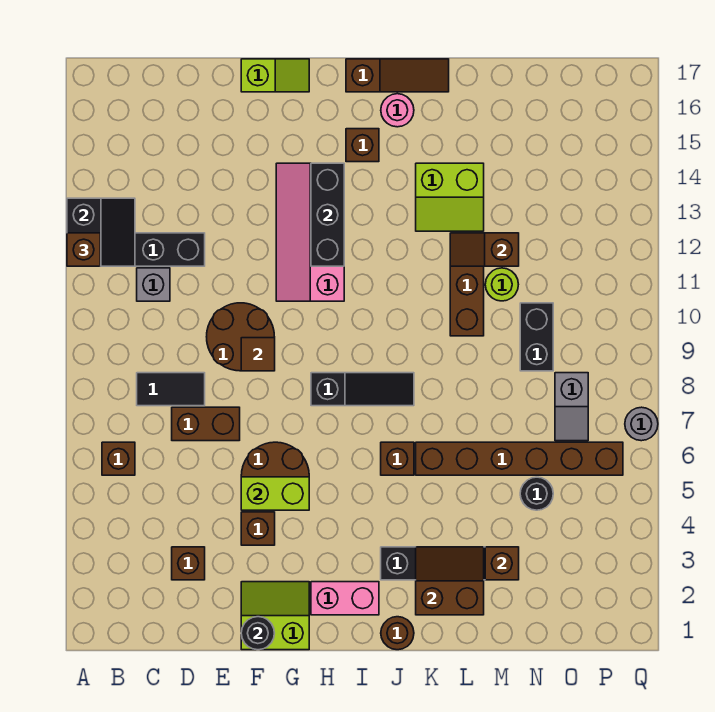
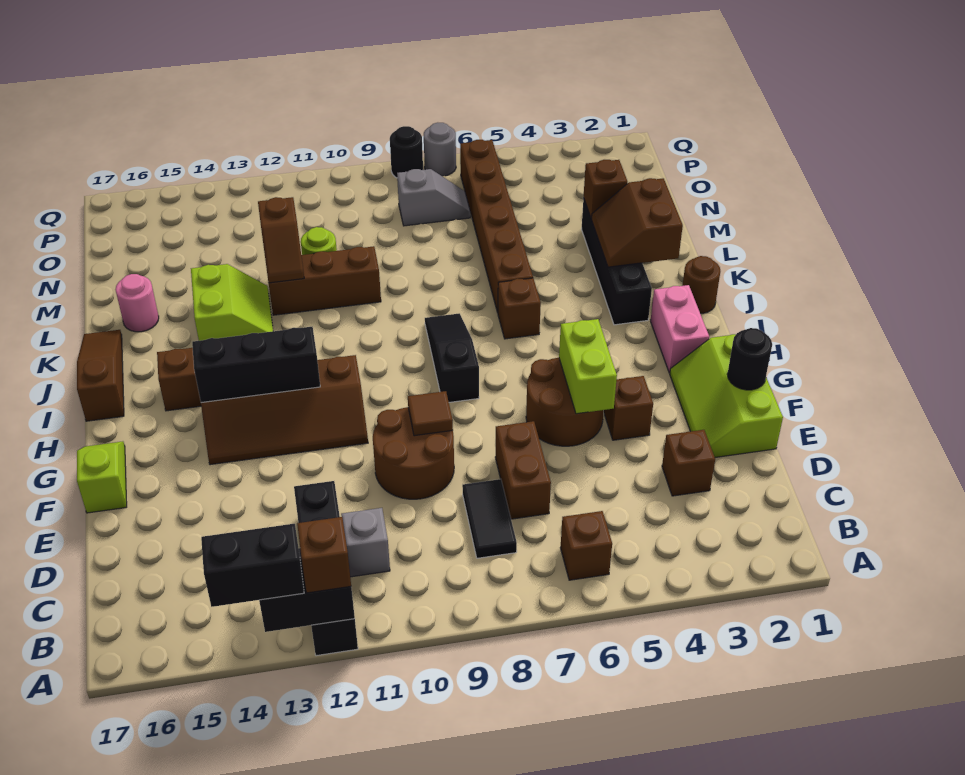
lime slope F1:G2 level 1 top 1 -> lime slope E1:G2 level 1 top 1
pink slope G11:H14 level 1 top H -> brown slope G11:H14 level 1 top H
pink round brick J16 level 1 -> pink round brick L16 level 1
black round brick N5 level 1 -> black round brick Q8 level 1
black brick N9:N10 level 1 -> black brick A13:A14 level 3

